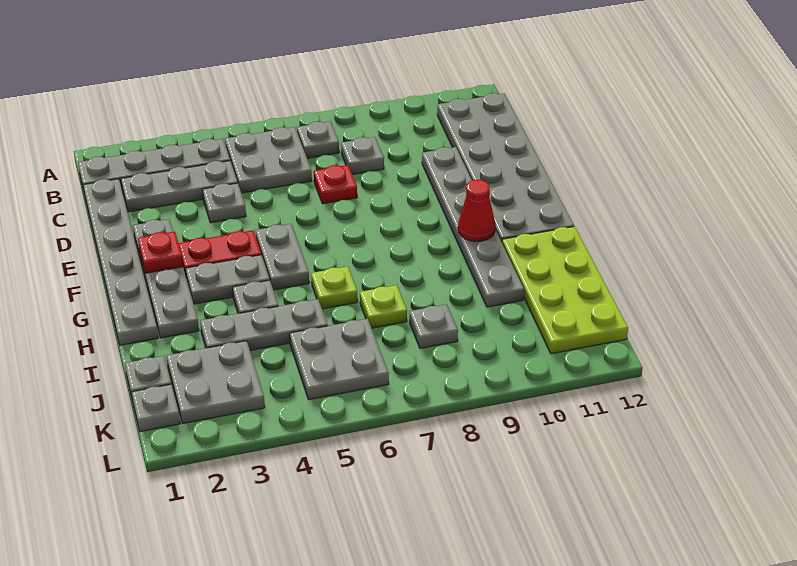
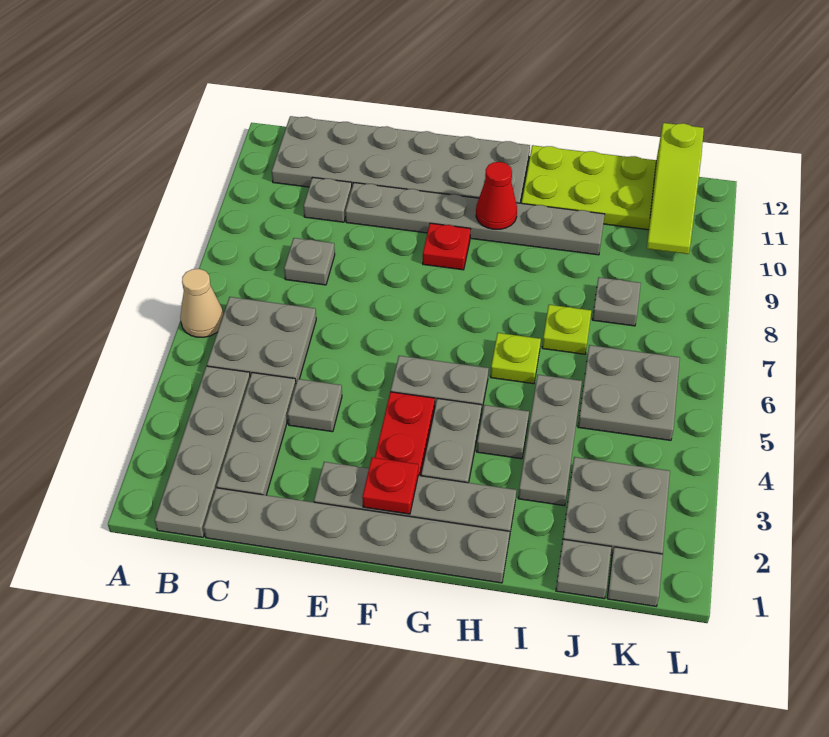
none -> tan cone A6 level 1
grey plate B7 level 1 -> grey plate C10 level 1
red plate D7 level 1 -> red plate F9 level 1
none -> lime slope K10:K12 level 2 top 12

